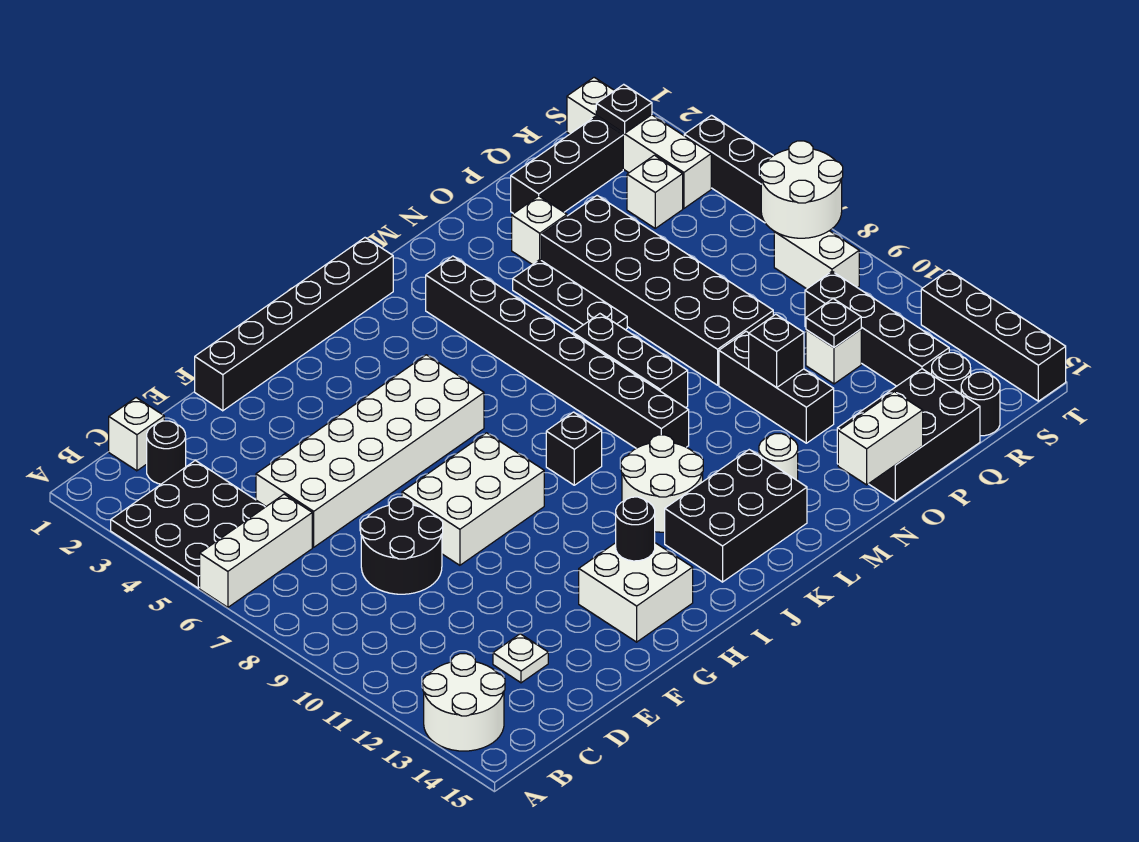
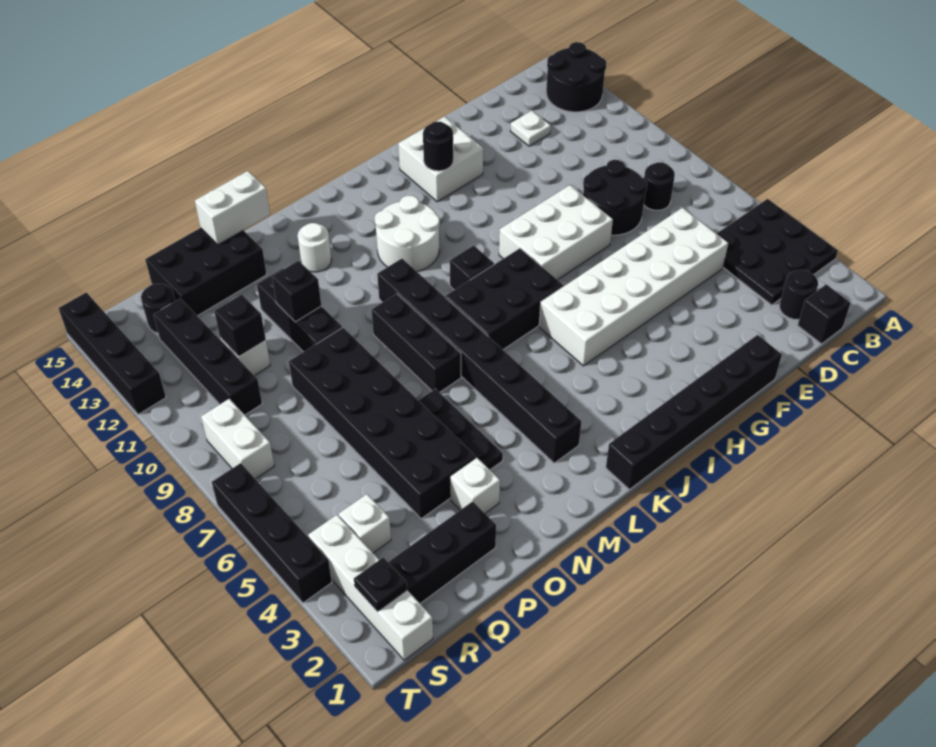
white brick A6:C6 level 1 -> none
white round brick A13:B14 level 1 -> black round brick A13:B14 level 1
white brick C1 level 1 -> black brick C1 level 1
black brick J13:L14 level 1 -> black brick I7:K8 level 1
black plate Q11 level 2 -> black brick Q11 level 2
black round brick R15 level 1 -> black round brick C8 level 1
white round brick S7:T8 level 2 -> none

